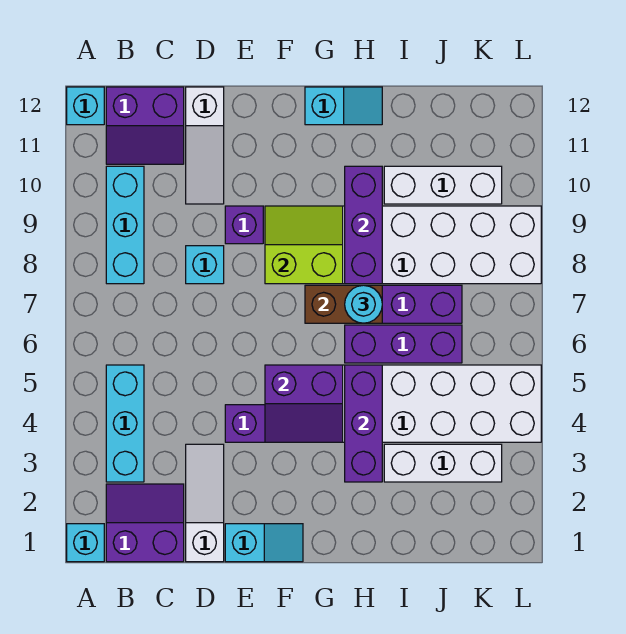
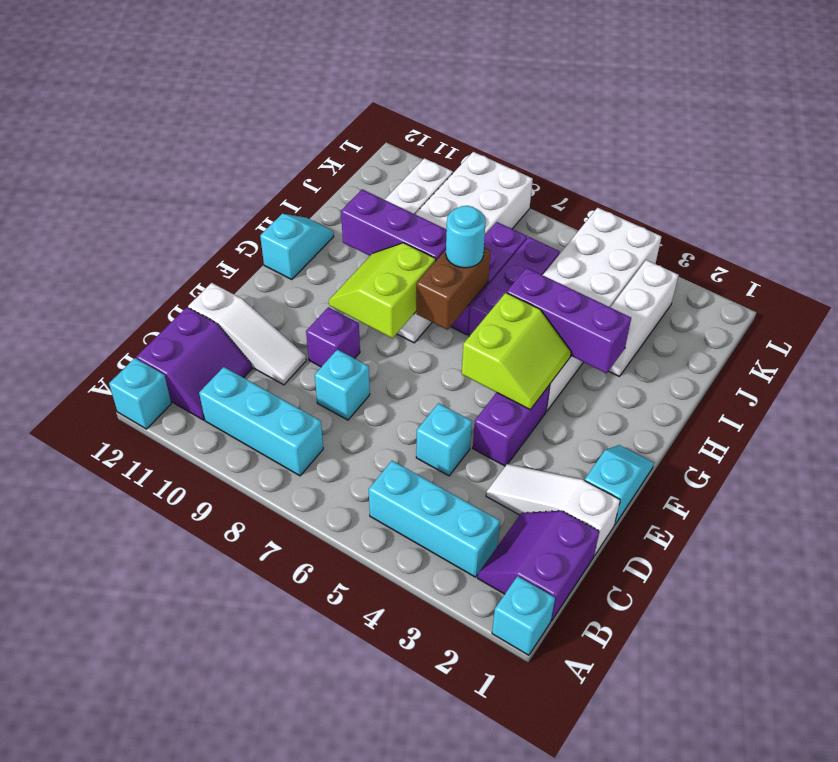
none -> cyan brick D5 level 1
purple slope F4:G5 level 2 top 5 -> lime slope F4:G5 level 2 top 5

